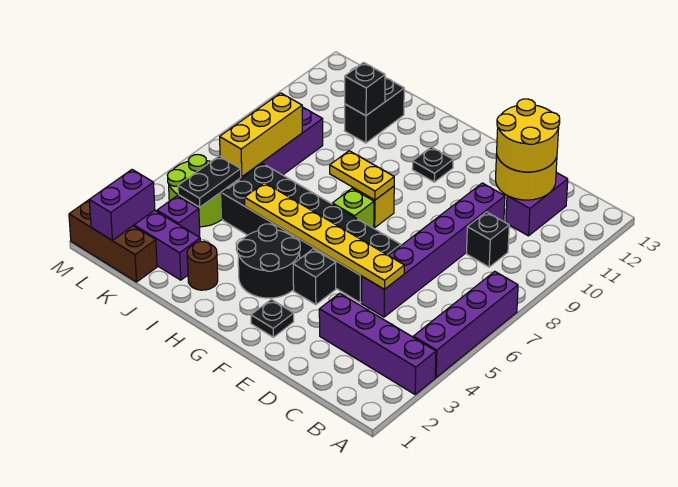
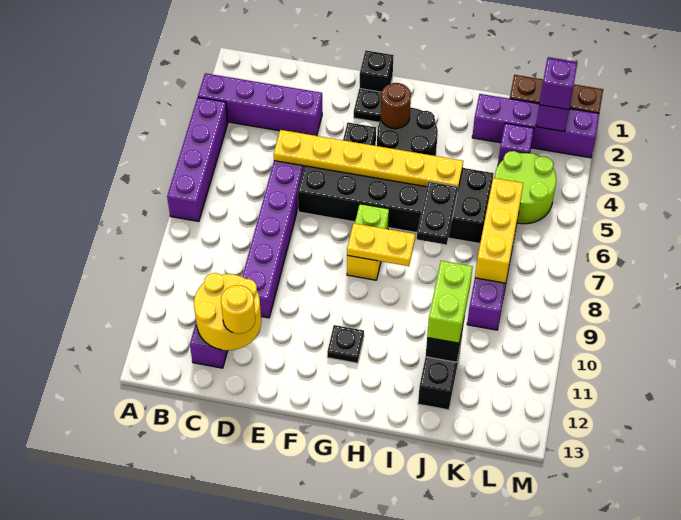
black brick C9 level 1 -> black brick F1 level 1
yellow round brick C11:D12 level 3 -> yellow round brick D12 level 3
brown round brick I2 level 1 -> brown round brick G3 level 2
none -> lime brick J10:J11 level 3
black plate K4:K5 level 2 -> black plate I6:I7 level 2
none -> purple brick L2 level 3

